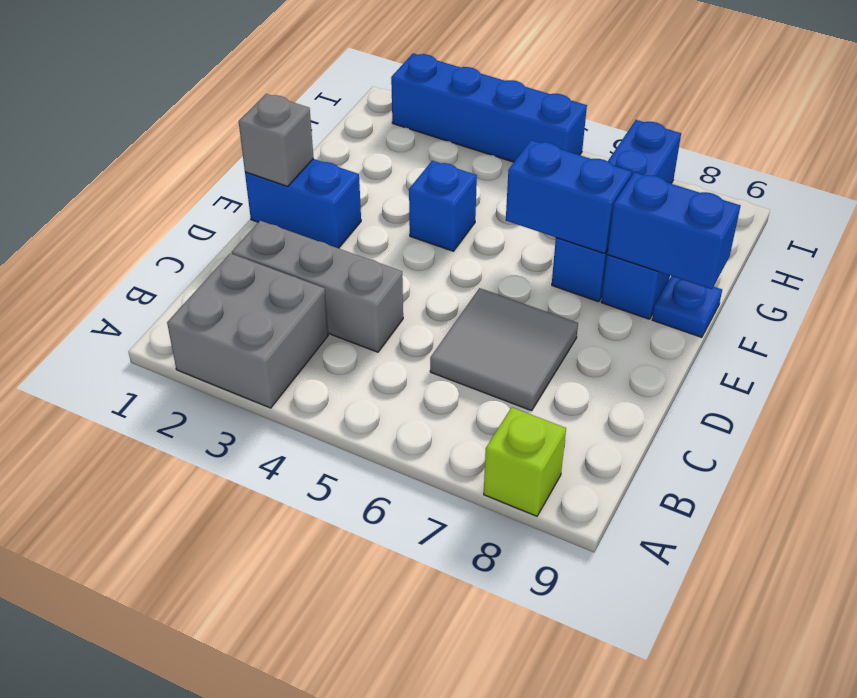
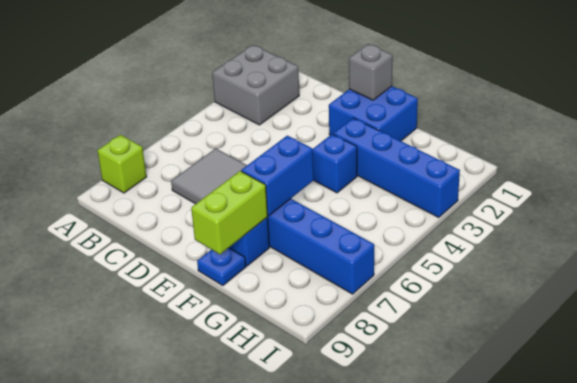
grey brick C2:C4 level 1 -> none
blue brick E1:E2 level 1 -> blue brick E1:F2 level 1
blue brick F8:F9 level 2 -> lime brick F8:F9 level 2
blue brick I2:I5 level 1 -> blue brick F3:I3 level 1

